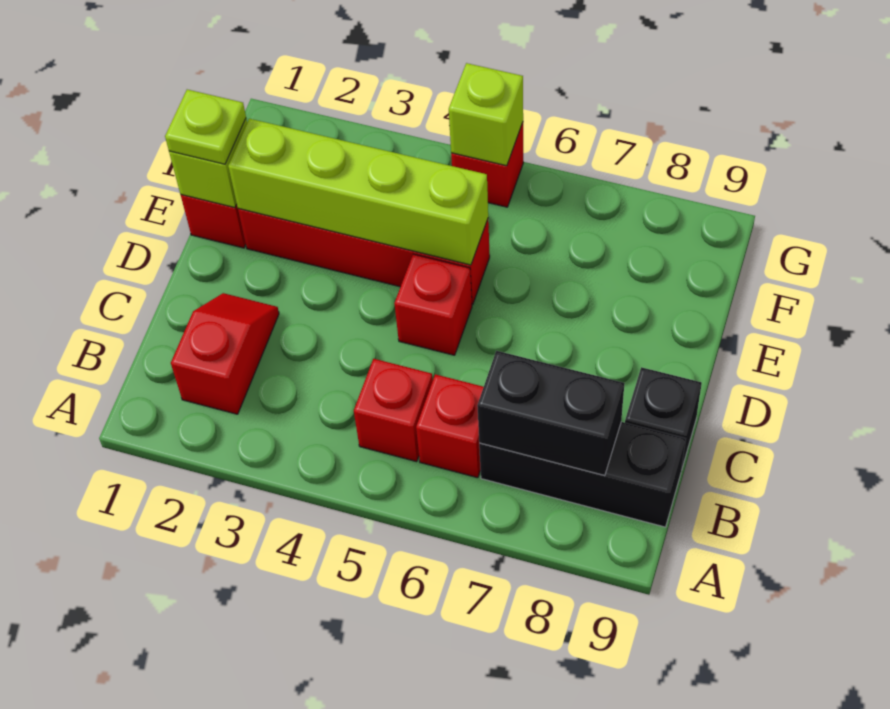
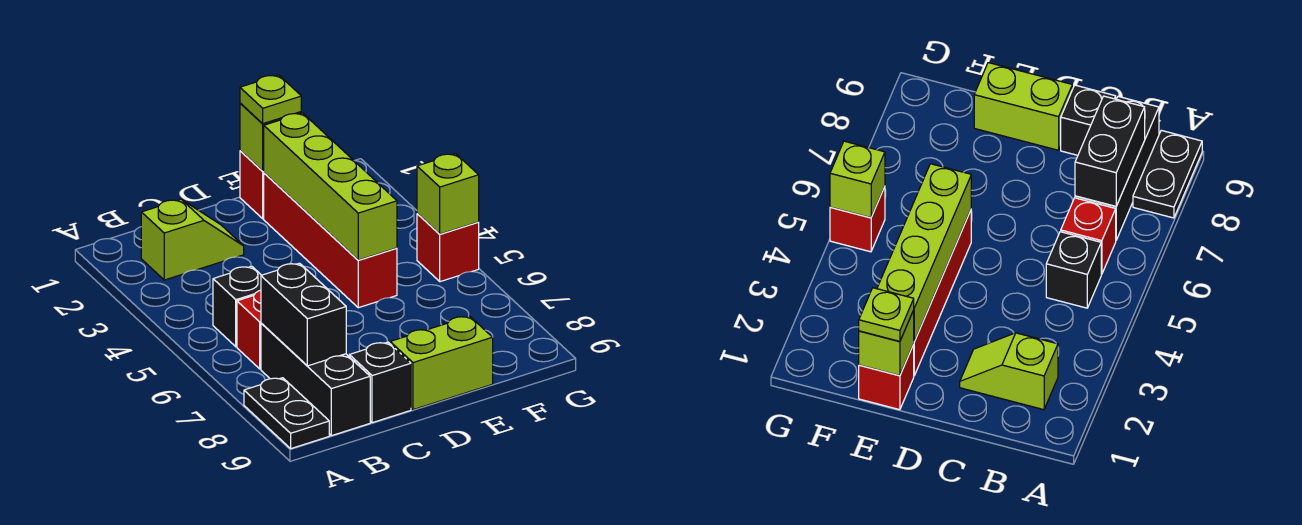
none -> black plate A8:A9 level 1
red slope B2:C2 level 1 top B -> lime slope B2:C2 level 1 top B
red brick B5 level 1 -> black brick B5 level 1
red brick D5 level 1 -> none
none -> lime brick D9:E9 level 1

